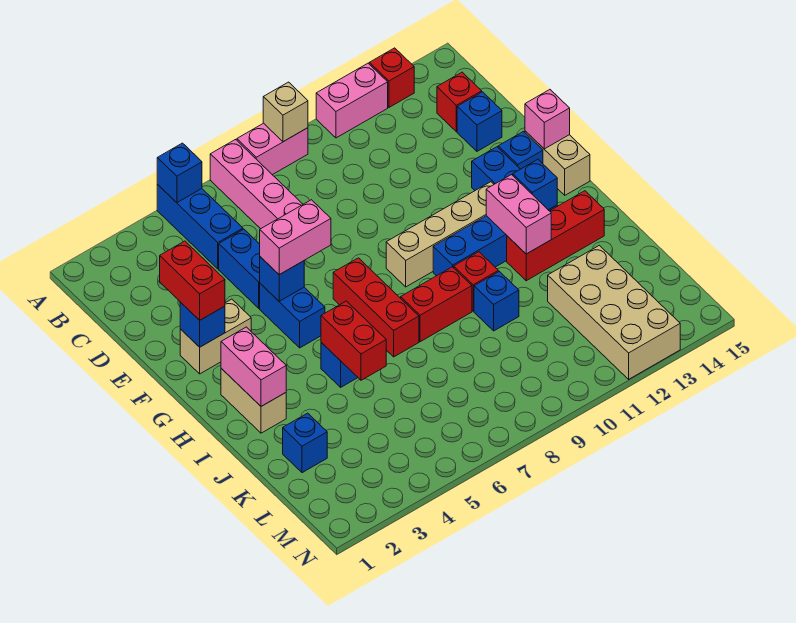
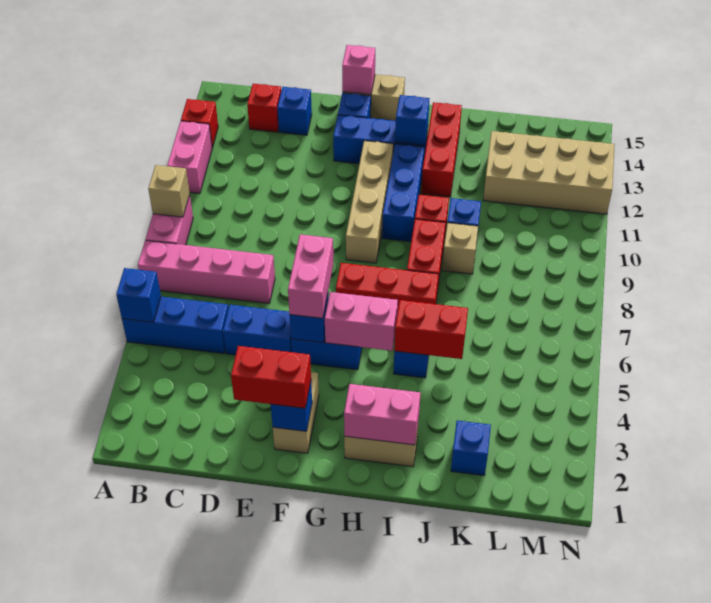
pink brick H12:I12 level 2 -> pink brick G5:H5 level 2
none -> tan brick J9 level 1

